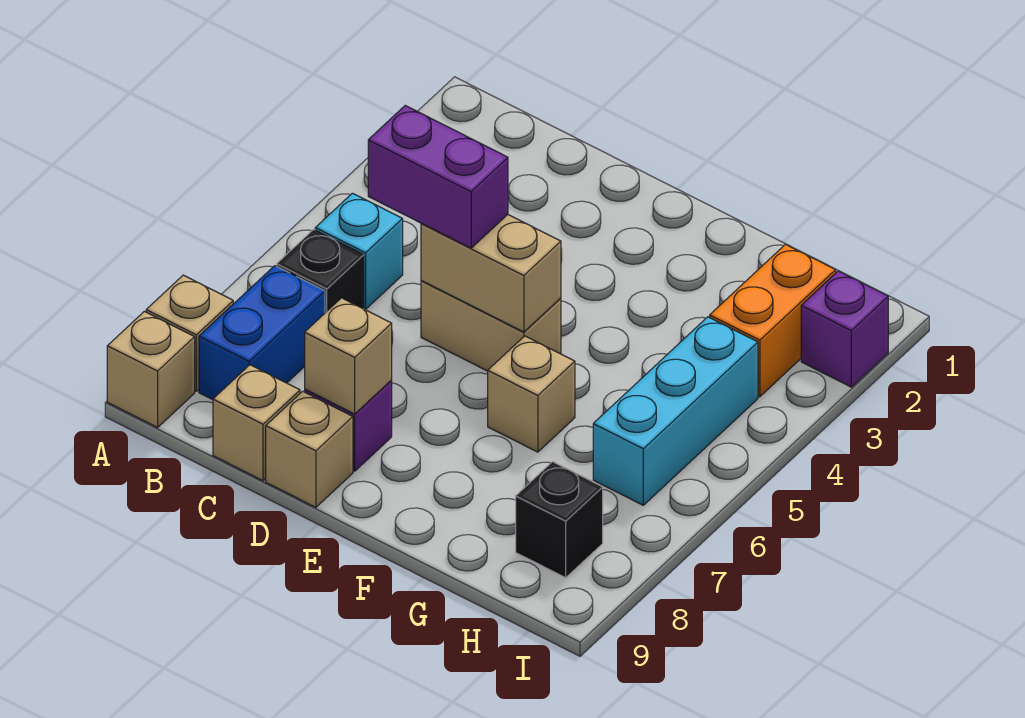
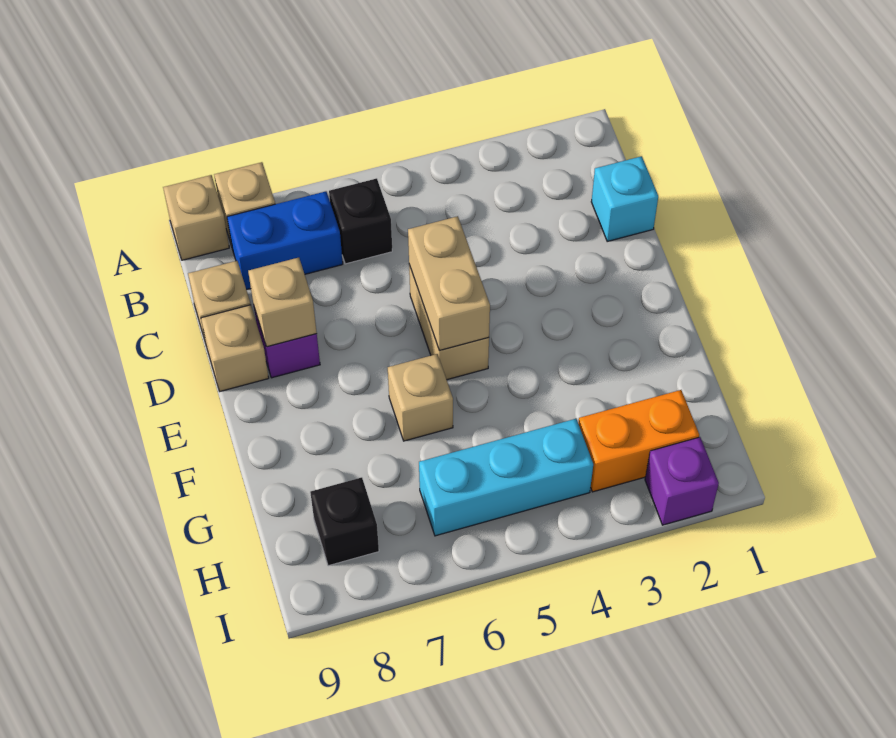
cyan brick B5 level 1 -> cyan brick C1 level 1
purple brick C5:D5 level 3 -> none

